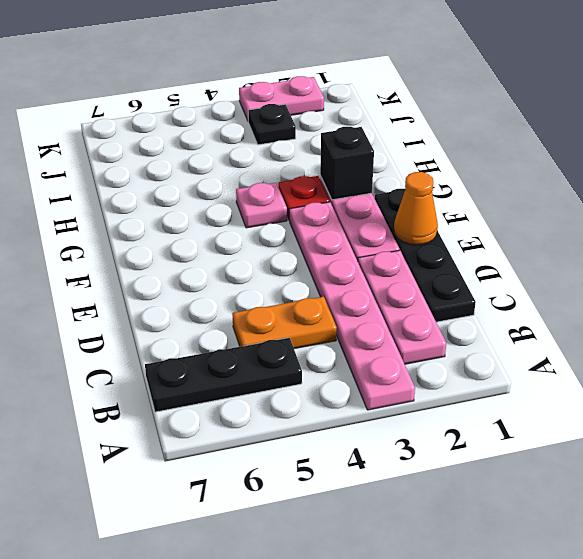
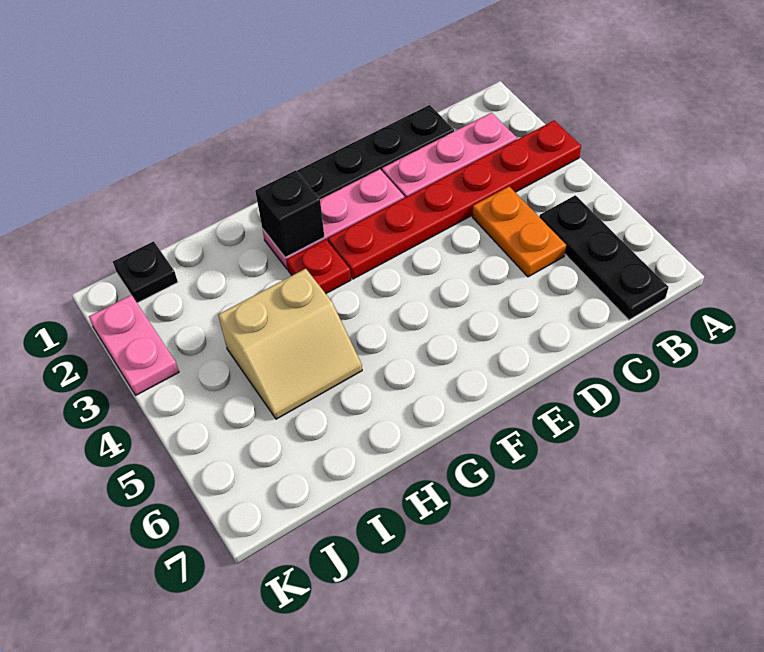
pink plate A3:F3 level 1 -> red plate A3:F3 level 1
orange cone E1 level 2 -> none
pink plate G4 level 1 -> none
none -> tan slope H4:I5 level 1 top 4
black plate J3 level 1 -> black plate J1 level 1

